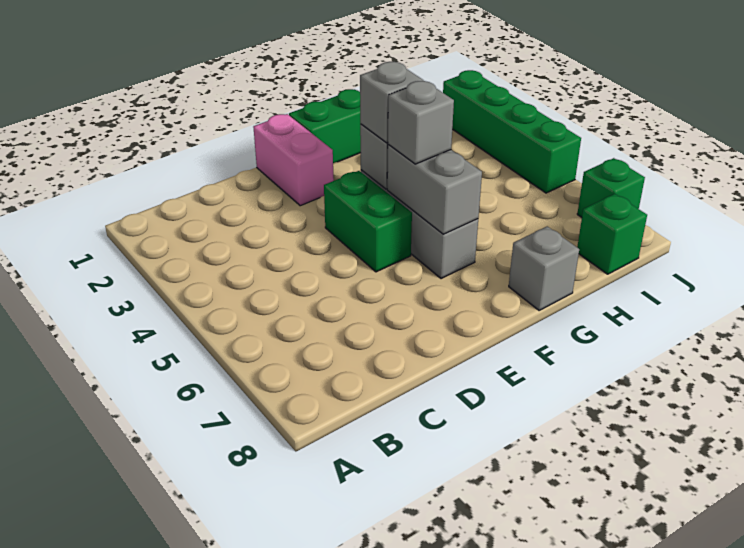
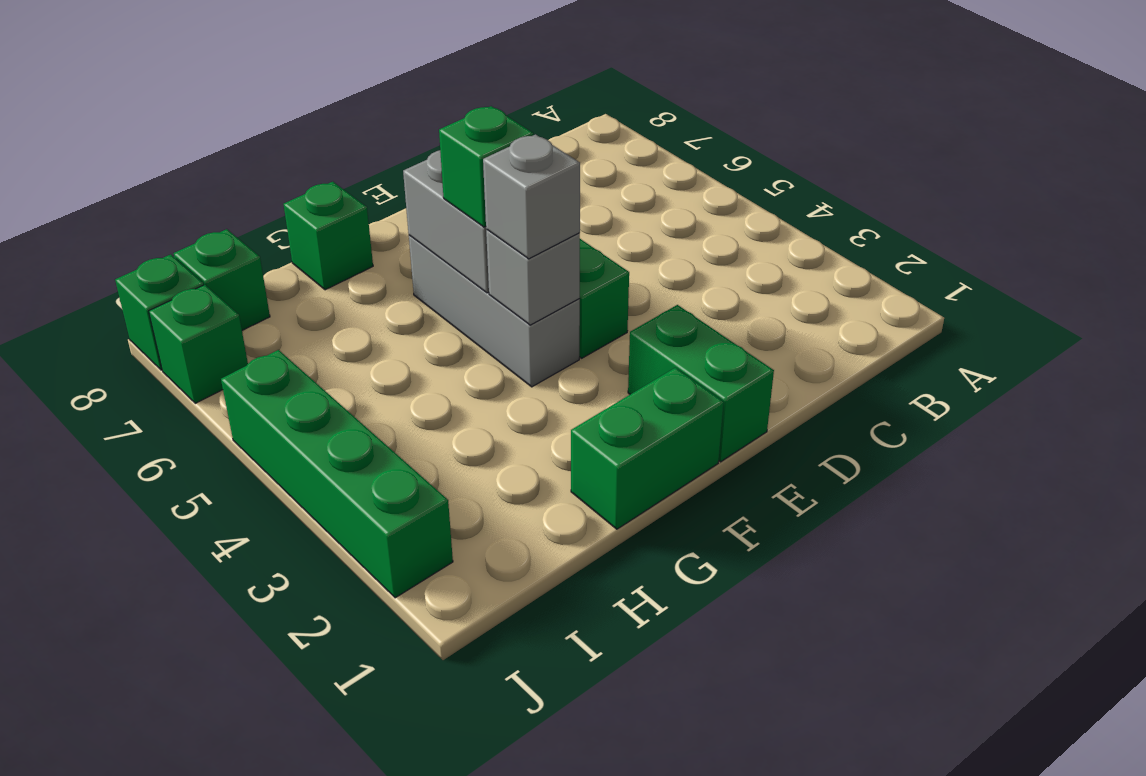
pink brick E1:E2 level 1 -> green brick E1:E2 level 1
grey brick F5 level 3 -> green brick F5 level 3
grey brick G8 level 1 -> green brick G8 level 1
none -> green brick J8 level 1

